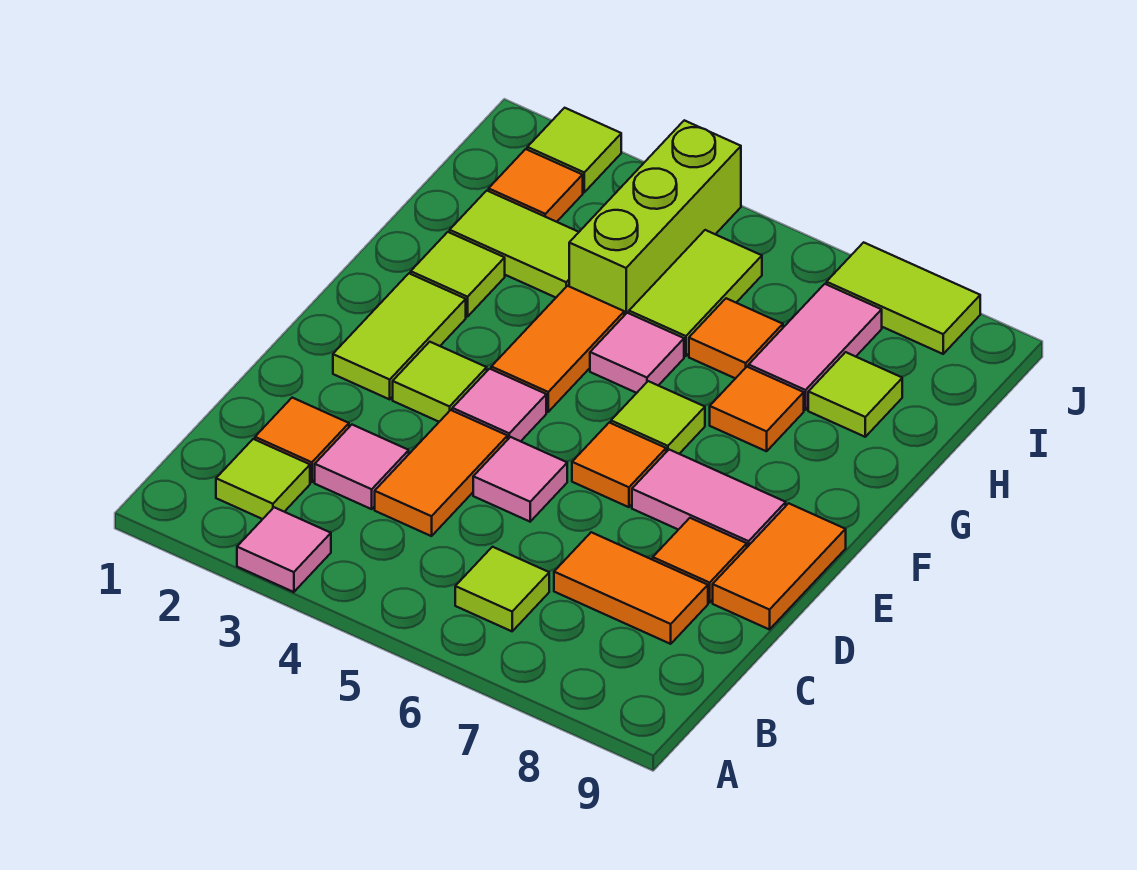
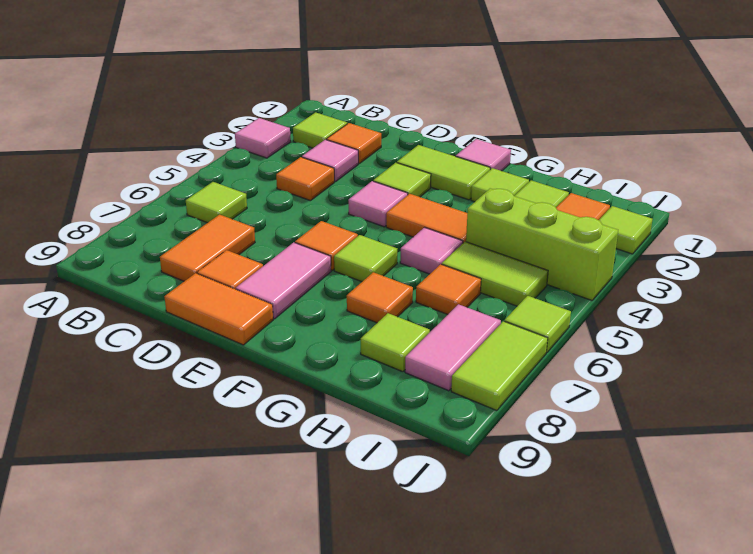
orange tile C4:D4 level 1 -> orange tile C4 level 1
pink tile D5 level 1 -> pink tile F1 level 1
pink tile H7:I7 level 1 -> pink tile I7:I8 level 1
none -> lime tile J6 level 1

